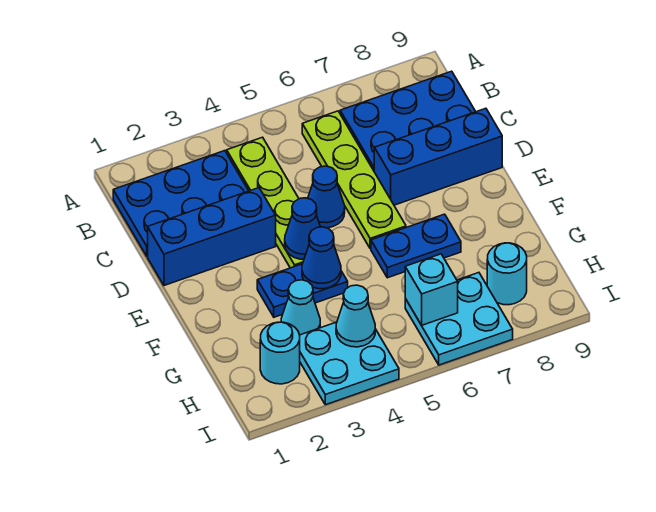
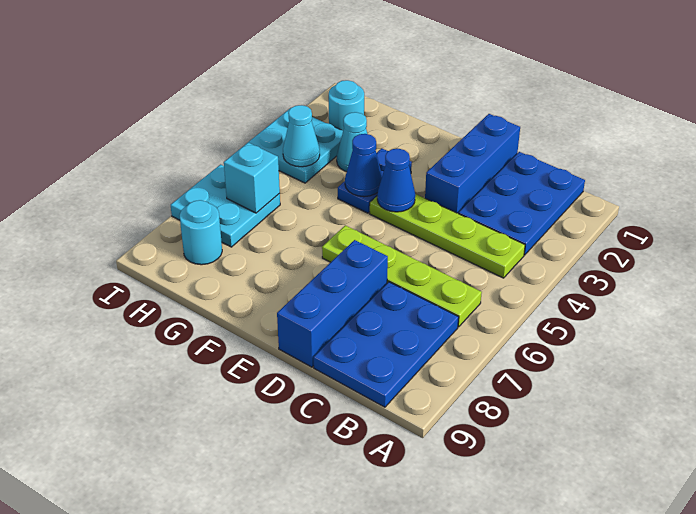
blue cone D5 level 1 -> none
blue plate F6:F7 level 1 -> none

